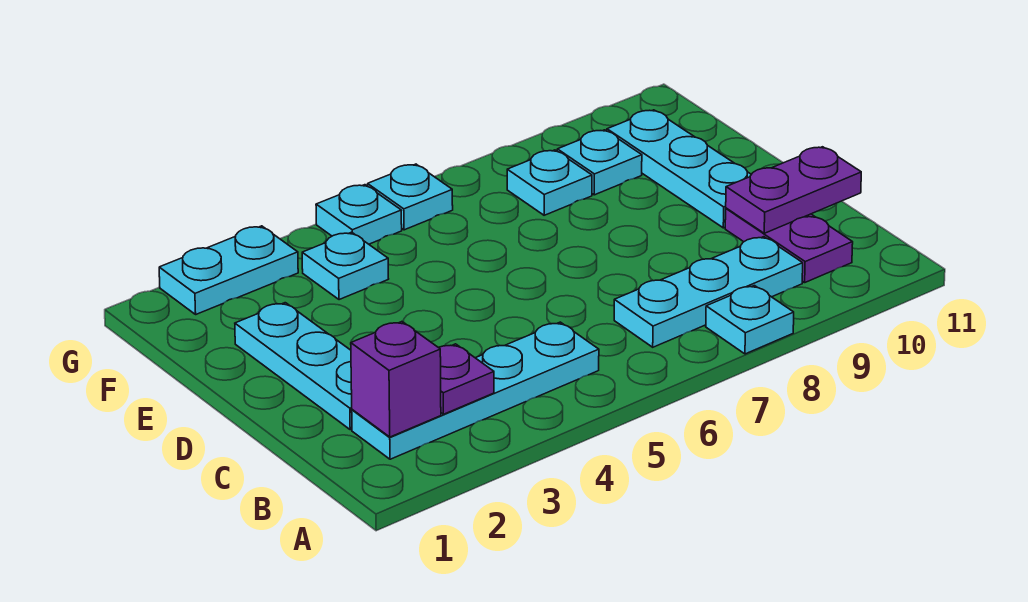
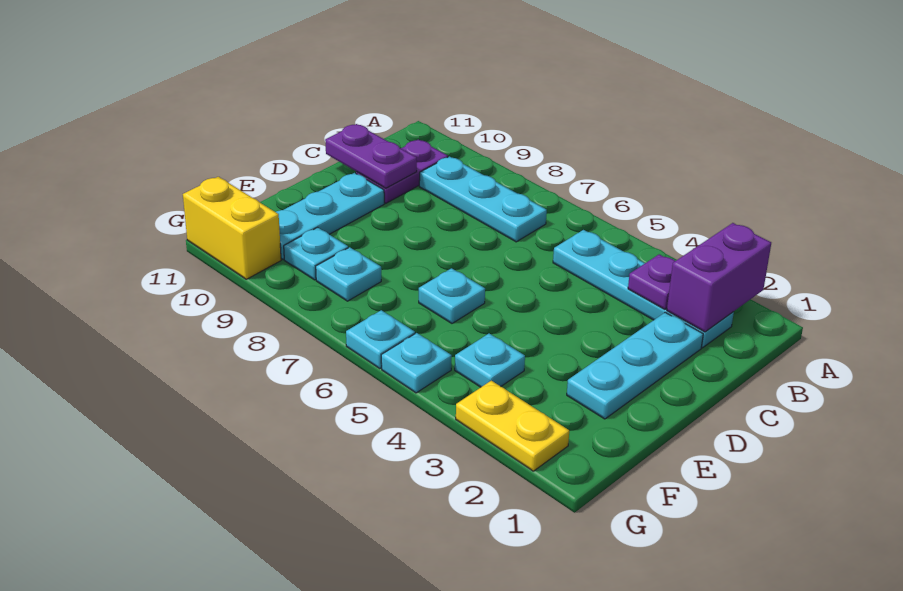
cyan plate A8 level 1 -> cyan plate E6 level 1
purple brick B2 level 2 -> purple brick A2:B2 level 2
cyan plate G2:G3 level 1 -> yellow plate G2:G3 level 1
none -> yellow brick G10:G11 level 1

